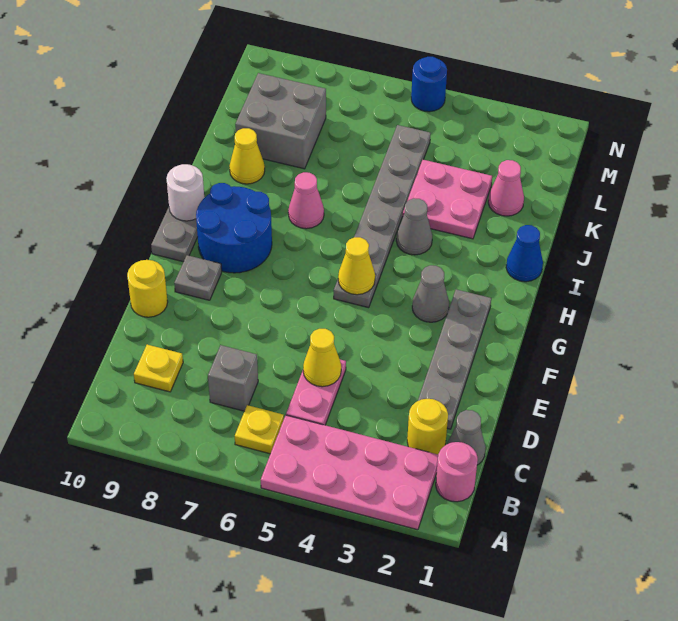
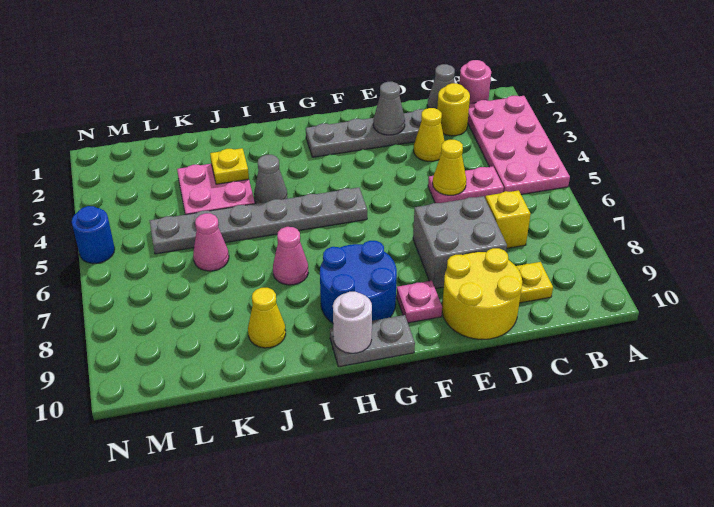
yellow plate B6 level 1 -> yellow plate J3 level 2
grey brick C7 level 1 -> yellow brick C7 level 1
yellow round brick E10 level 1 -> yellow round brick D9:E10 level 1
grey plate F9 level 1 -> pink plate F9 level 1
grey cone G3 level 1 -> grey cone E2 level 2
yellow cone G5 level 2 -> yellow cone D3 level 1
blue cone I1 level 1 -> none
pink cone K2 level 1 -> pink cone K6 level 1
grey brick K8:L9 level 1 -> grey brick D7:E8 level 1

